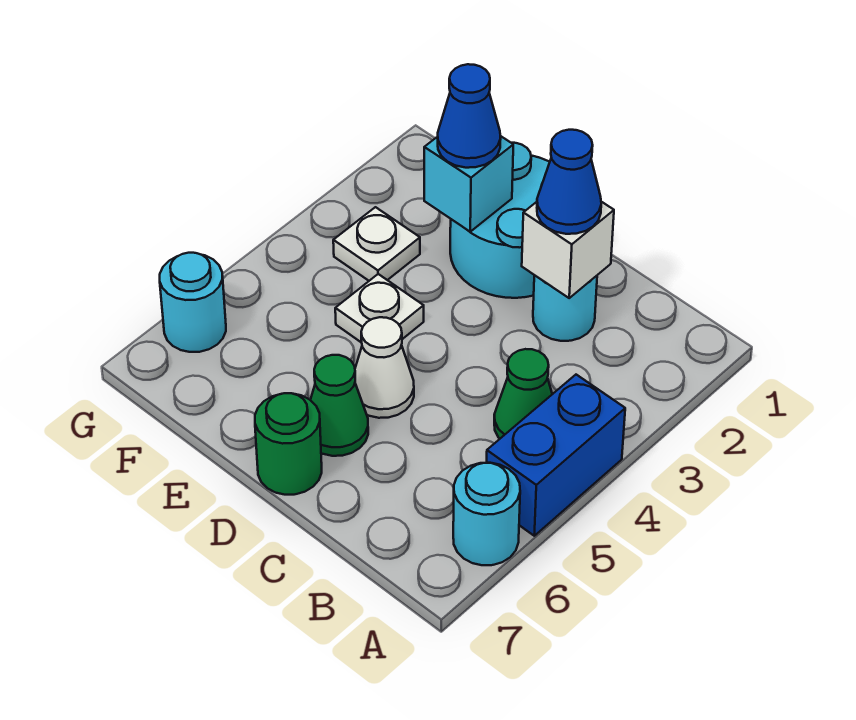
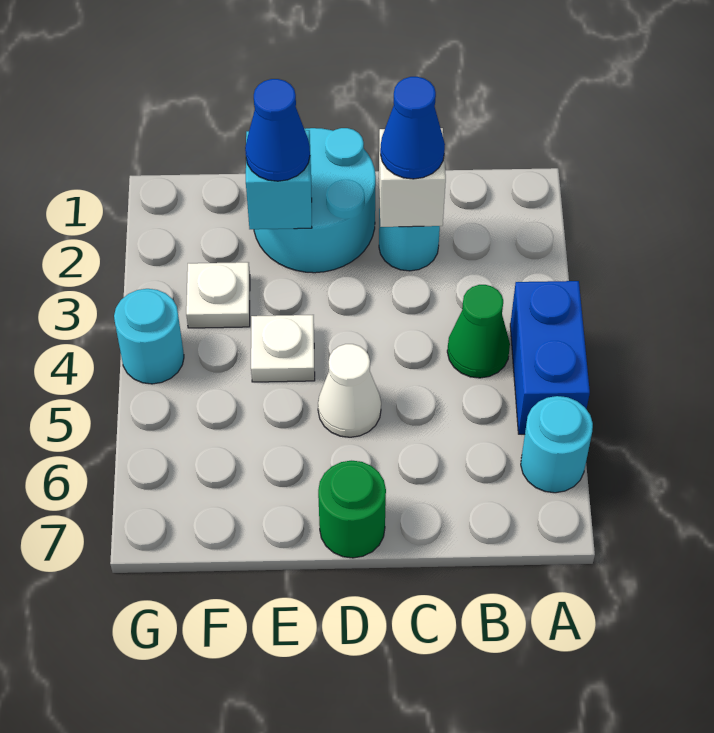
green cone D6 level 1 -> none
cyan round brick G6 level 1 -> cyan round brick G4 level 1

